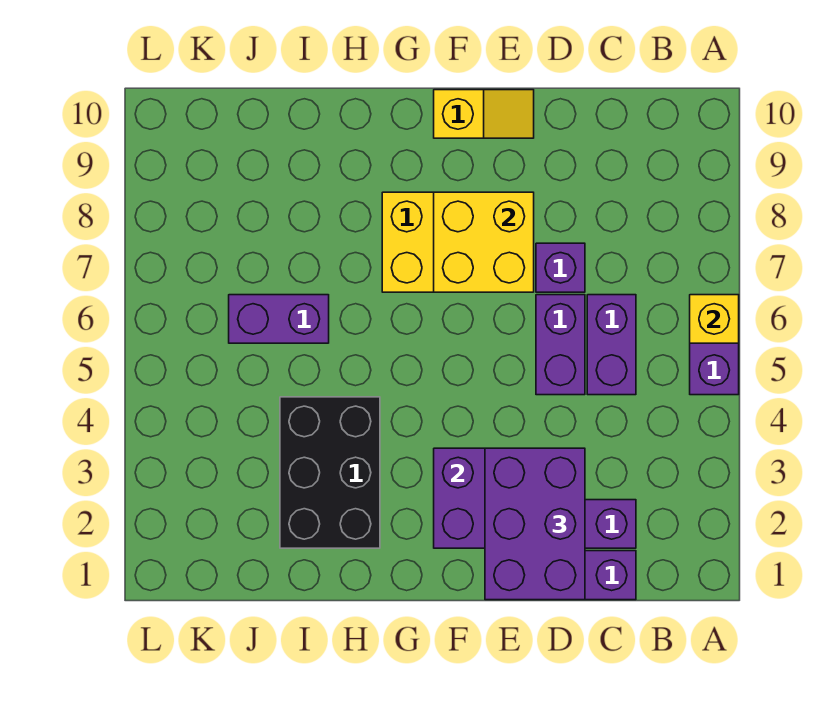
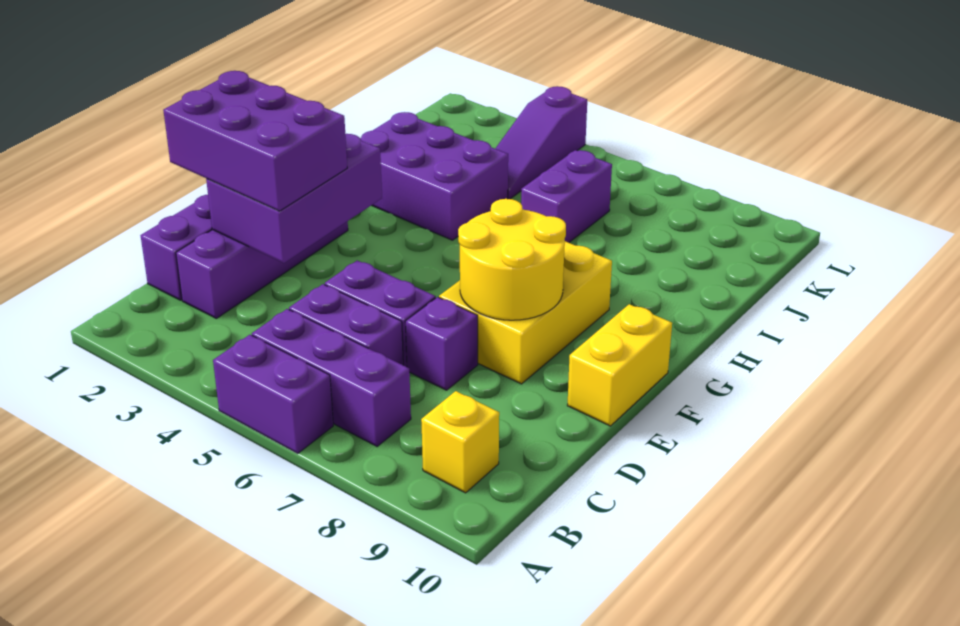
yellow brick A6 level 2 -> yellow brick B9 level 1
none -> purple brick B5:B7 level 1
yellow brick E7:F8 level 2 -> yellow round brick E7:F8 level 2
yellow slope E10:F10 level 1 top F -> yellow brick E10:F10 level 1
black brick H2:I4 level 1 -> purple brick H2:I4 level 1
none -> purple slope J4:L4 level 1 top L

